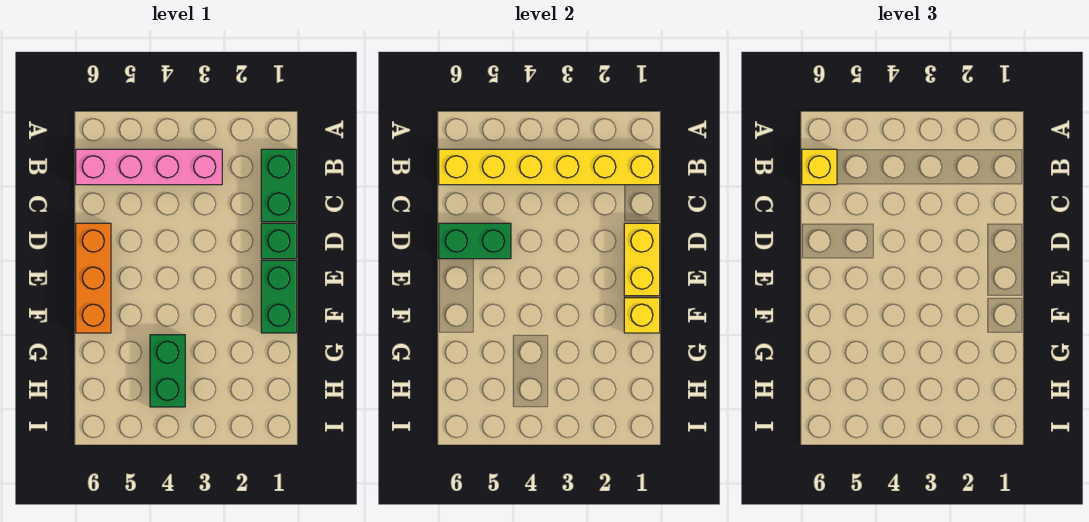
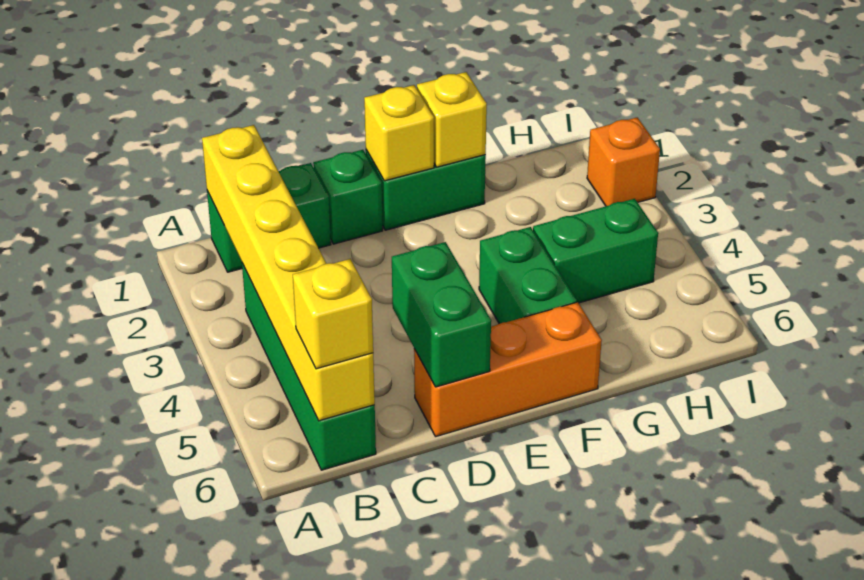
pink brick B3:B6 level 1 -> green brick B3:B6 level 1
yellow brick D1:E1 level 2 -> yellow brick E1 level 2
none -> green brick F4:F5 level 1
none -> orange brick I2 level 1

